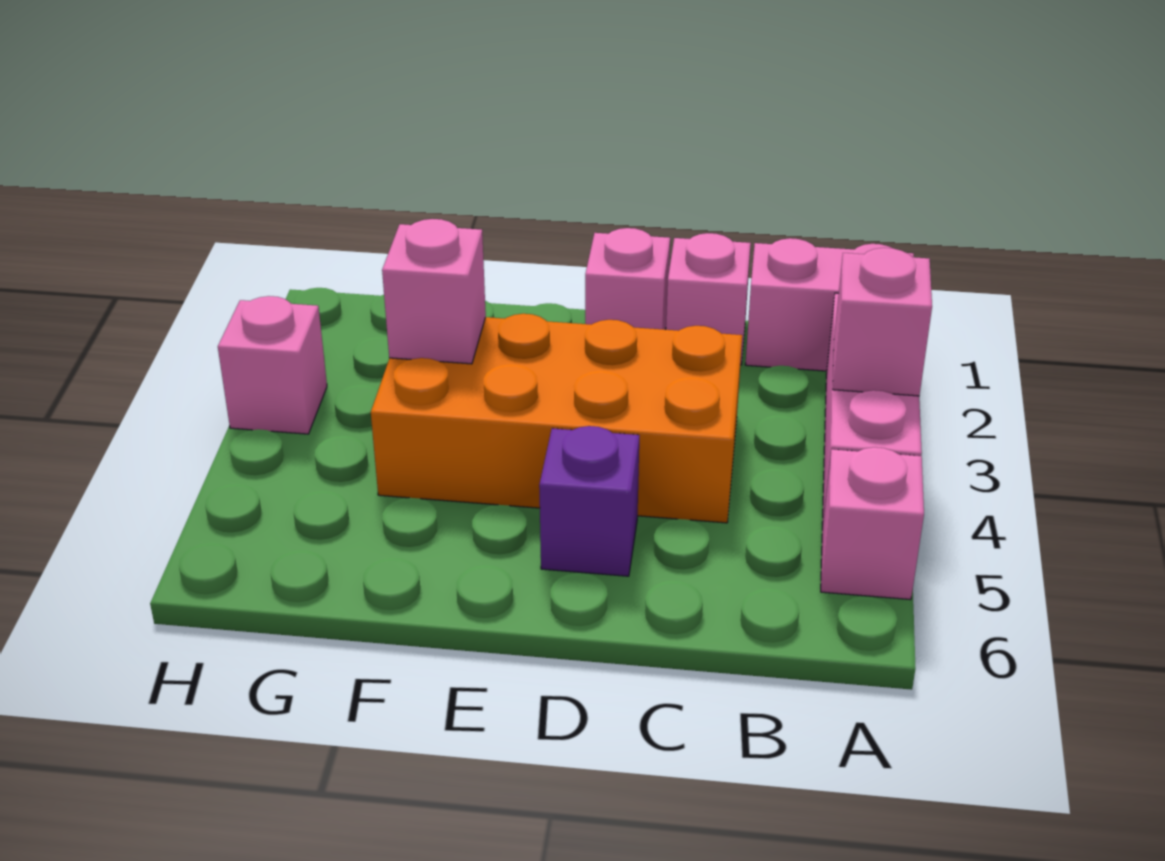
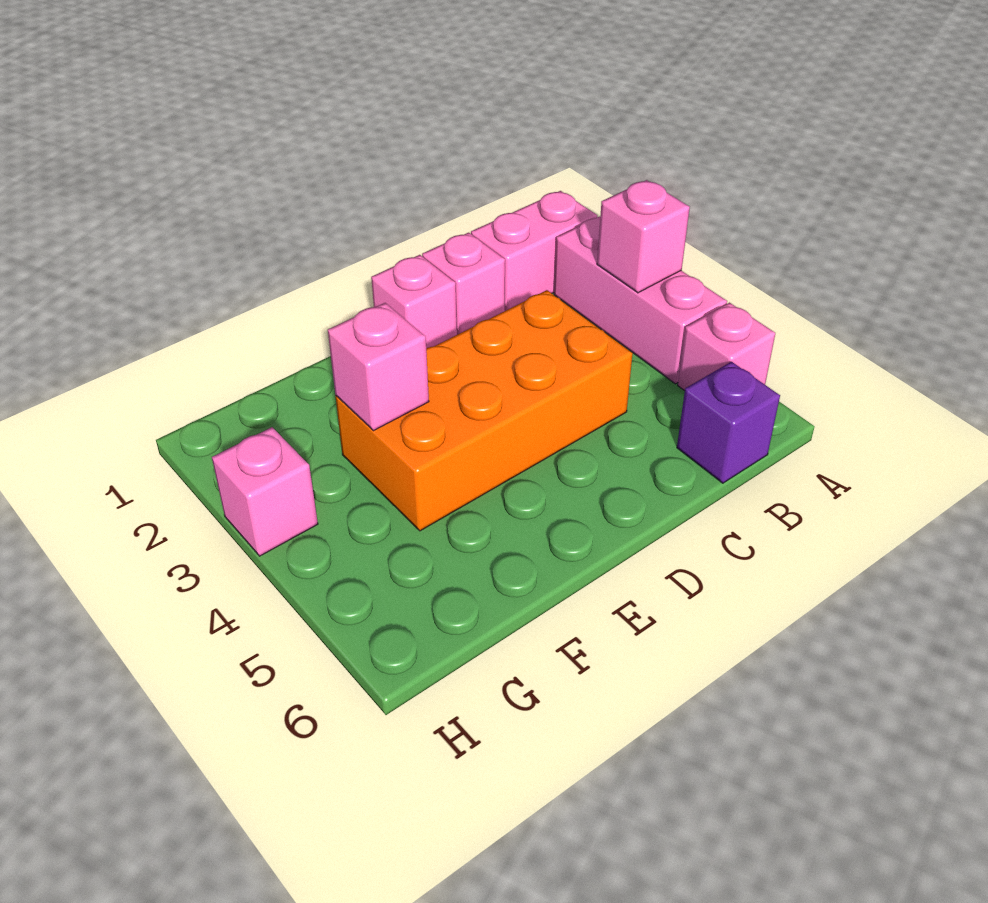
purple brick D5 level 1 -> purple brick B6 level 1

